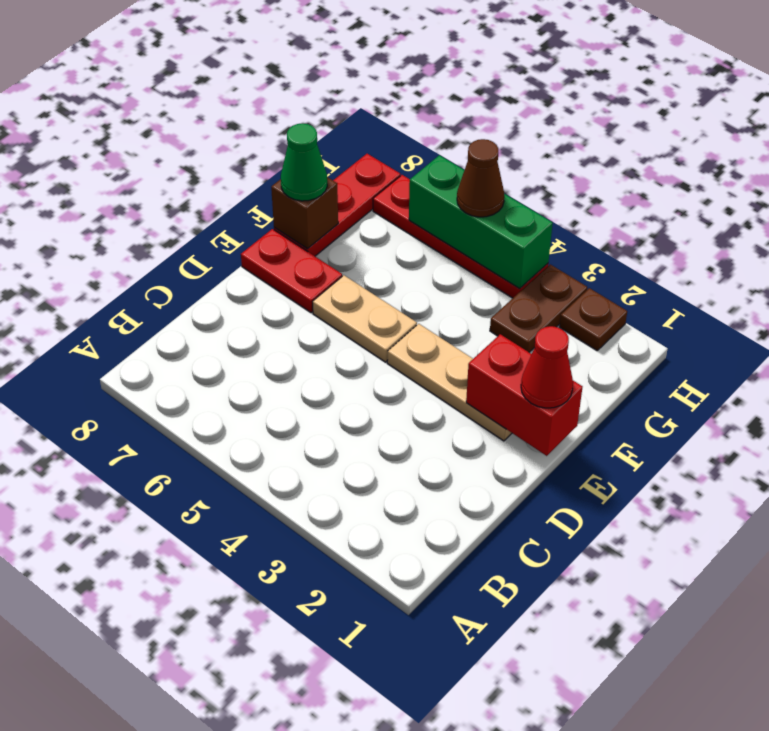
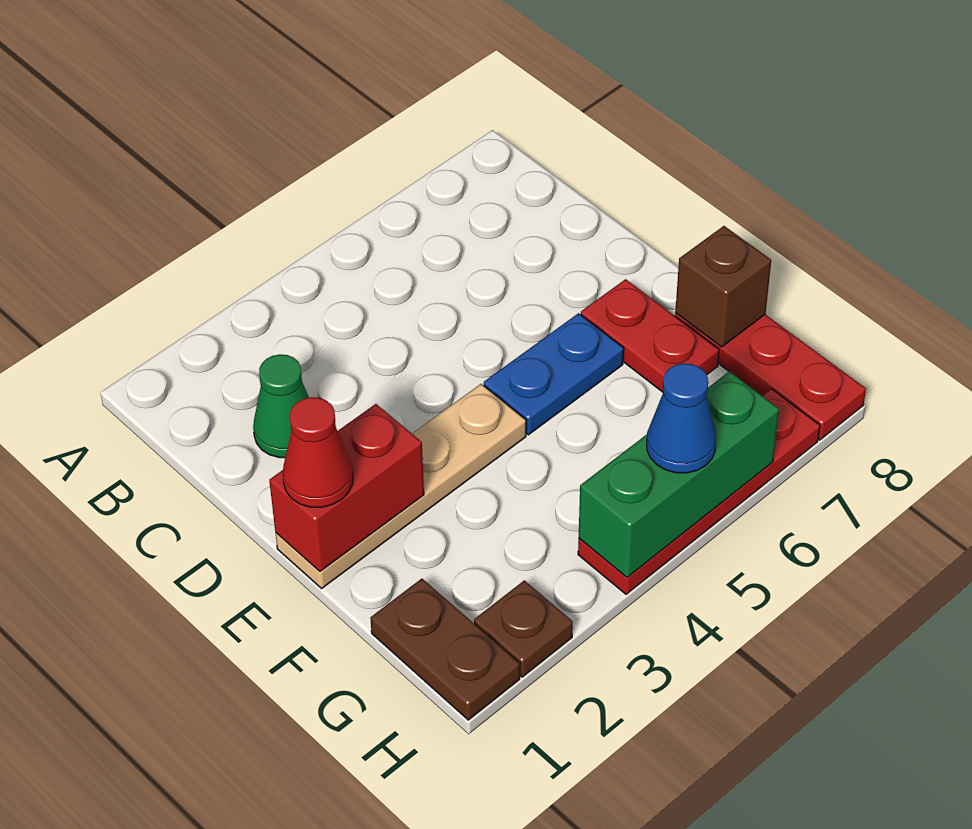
tan plate E2:E4 level 1 -> tan plate E1:E4 level 1
tan plate E5:E6 level 1 -> blue plate E5:E6 level 1
red plate E7:E8 level 1 -> red plate E7:F7 level 1
green cone F8 level 3 -> green cone C2 level 1
brown plate G3:H3 level 1 -> brown plate G1:H1 level 1
brown cone H5 level 3 -> blue cone H5 level 3

